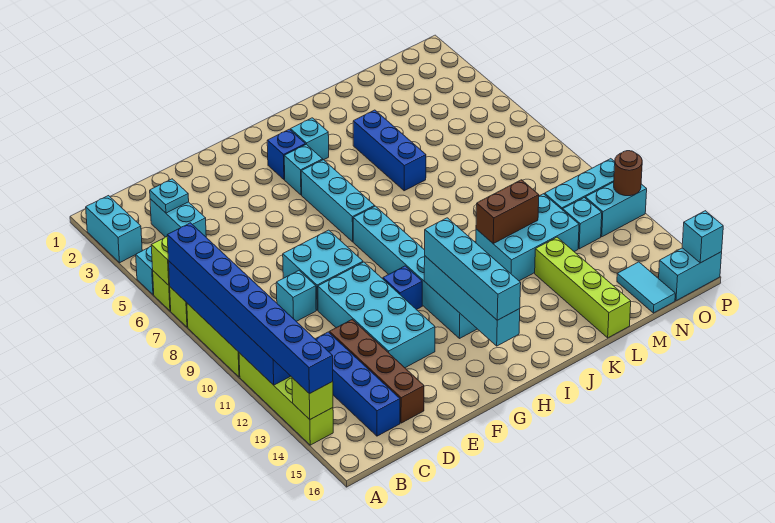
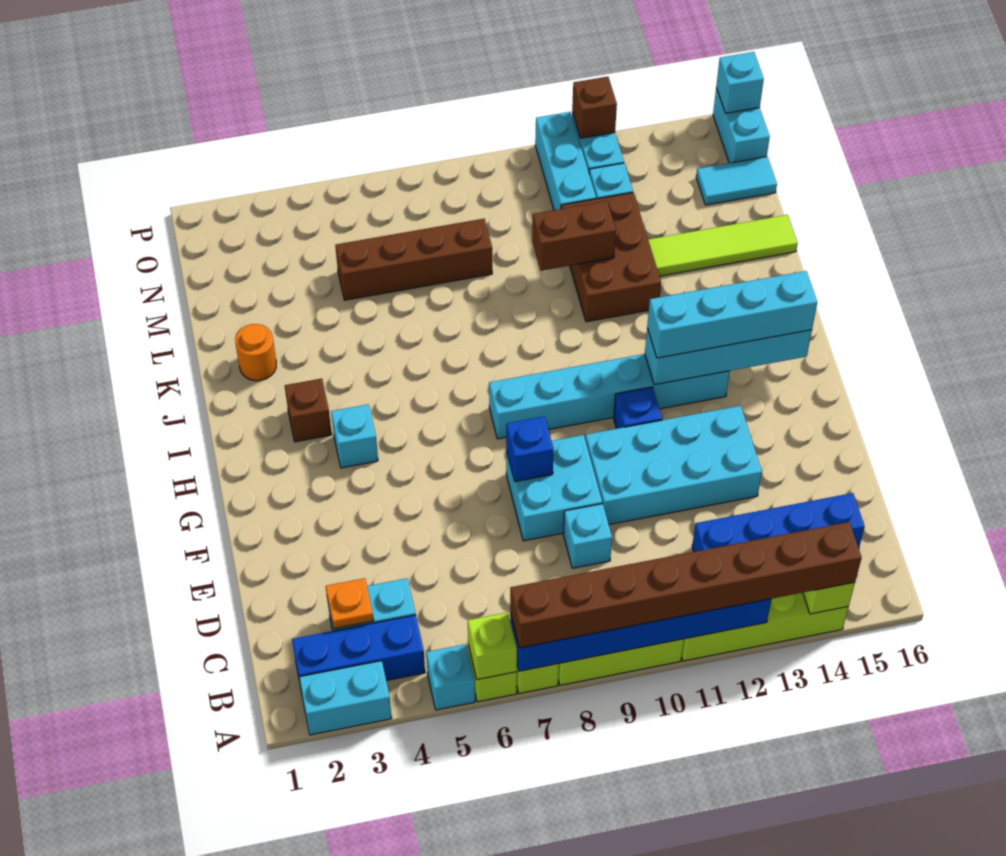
blue brick A7:A14 level 3 -> brown brick A7:A14 level 3
cyan plate C3 level 2 -> orange plate C3 level 2
brown brick D12:D15 level 1 -> brown brick M5:M8 level 1
blue brick H3 level 1 -> blue brick F8 level 2
cyan brick H5:H7 level 1 -> none
cyan brick I3 level 1 -> brown brick I3 level 1
none -> orange round brick K2 level 1
blue brick K4:K6 level 1 -> blue brick B2:B4 level 1
cyan brick K11:M12 level 1 -> brown brick K11:M12 level 1
brown brick K11:L11 level 2 -> brown brick L10:L11 level 2
lime brick L13:L16 level 1 -> lime tile L13:L16 level 1
brown round brick P12 level 2 -> brown brick P12 level 2

